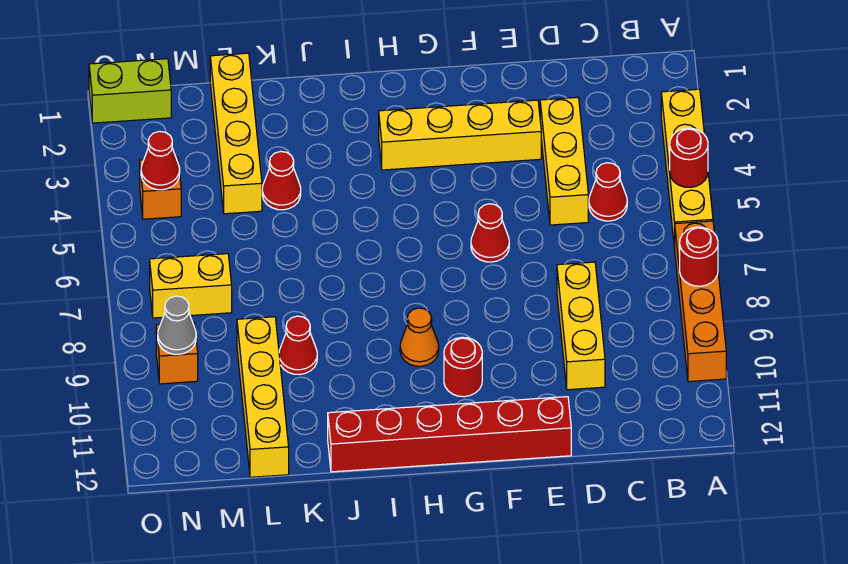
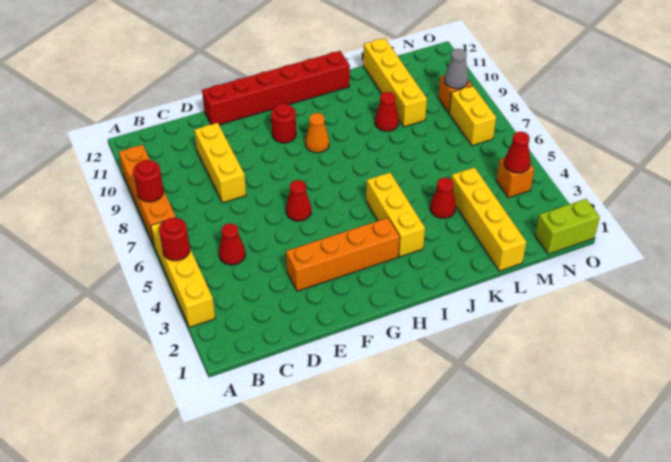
yellow brick D3:D5 level 1 -> yellow brick I3:I5 level 1
yellow brick E3:H3 level 1 -> orange brick E3:H3 level 1
yellow brick M7:N7 level 1 -> yellow brick N7:N8 level 1

